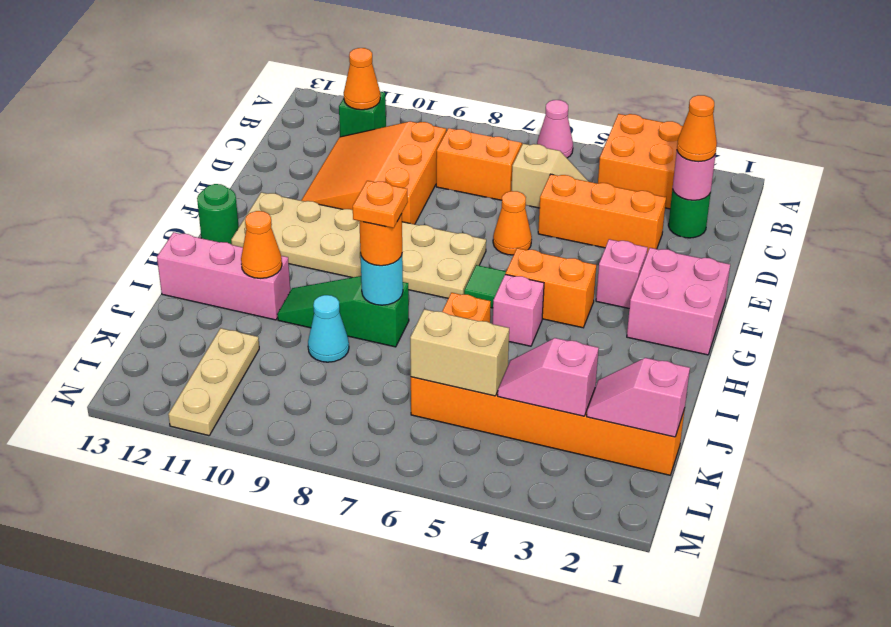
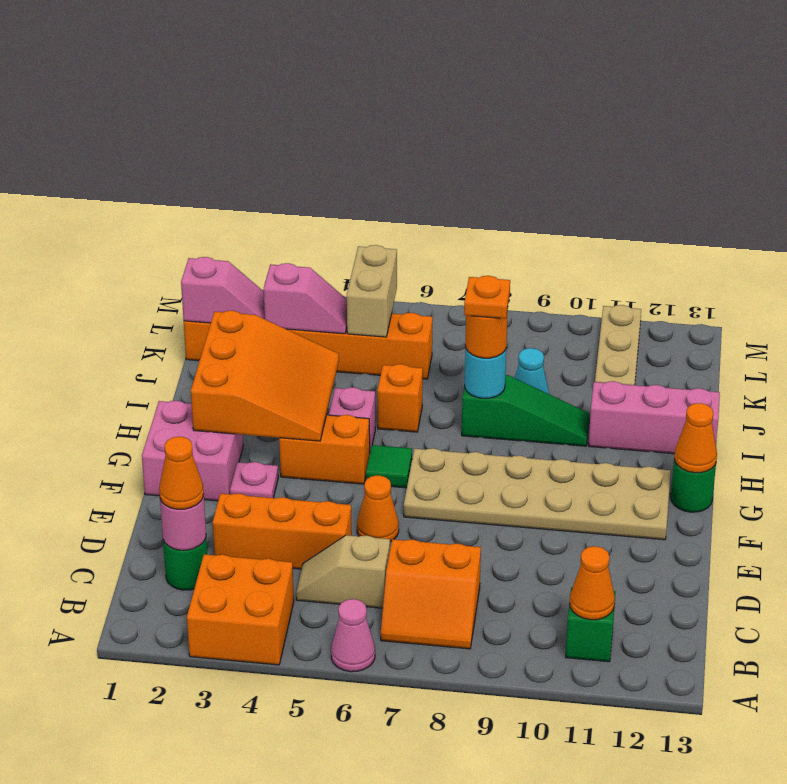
orange slope C9:E11 level 1 top 9 -> orange slope G2:I4 level 2 top 2
pink brick F3 level 1 -> pink plate F3 level 1
orange cone I11 level 2 -> orange cone G13 level 2
tan brick K5:K6 level 2 -> tan brick K5:L5 level 2

